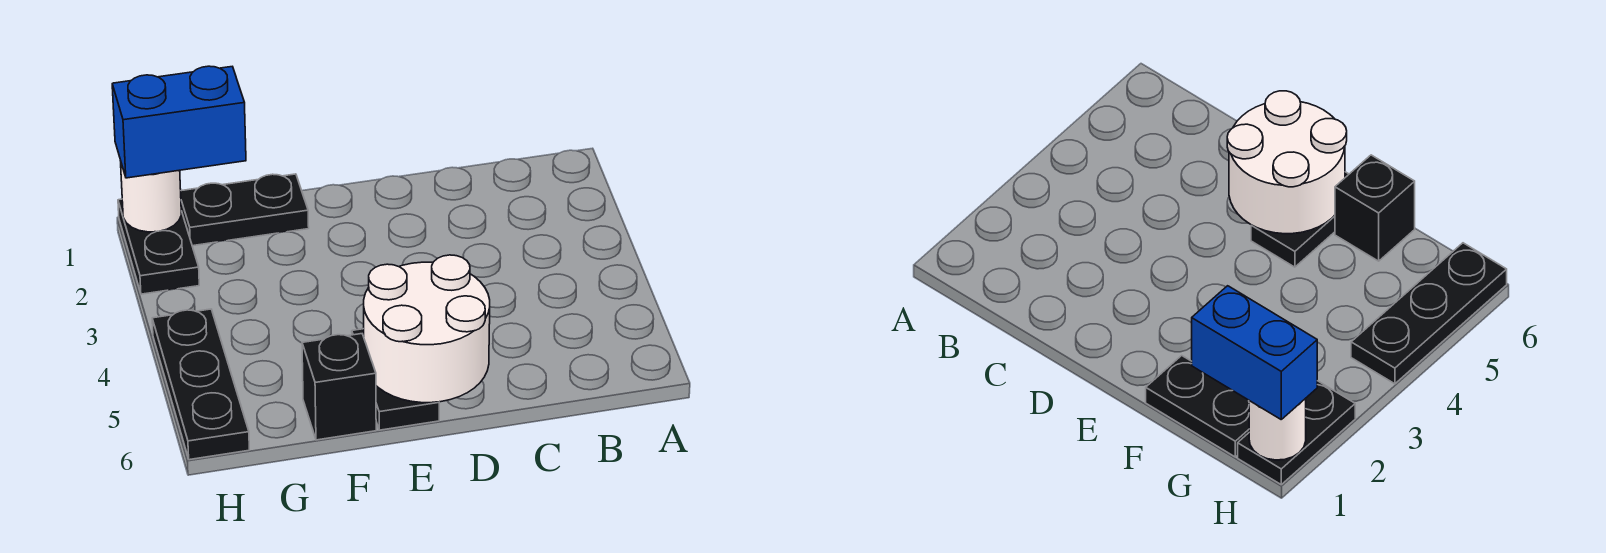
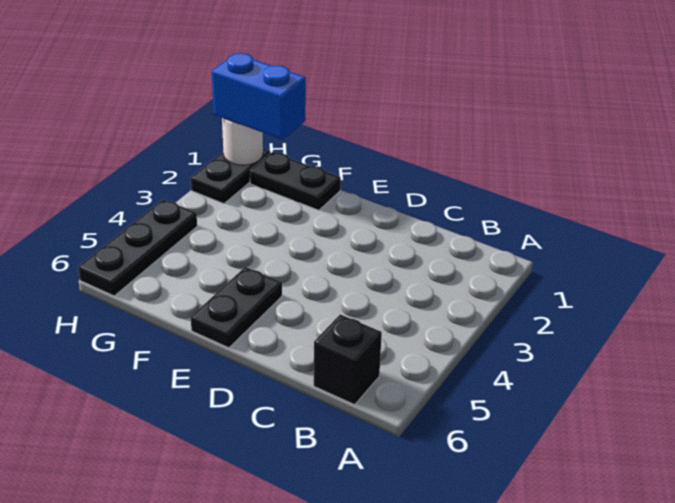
white round brick D5:E6 level 2 -> none
black brick F6 level 1 -> black brick B6 level 1

